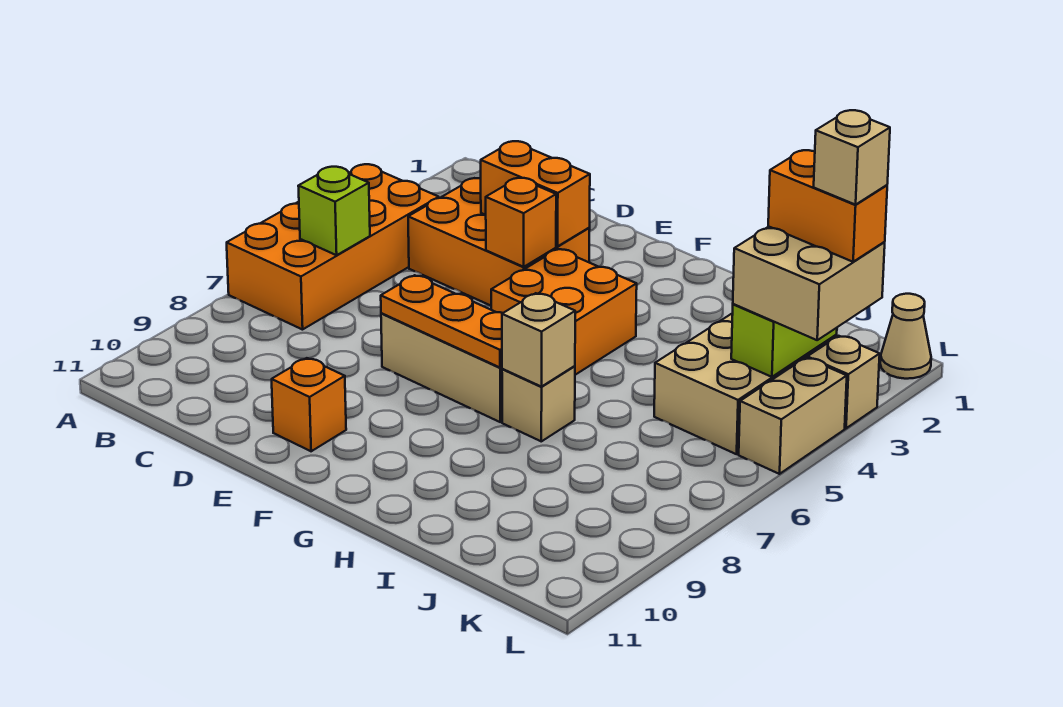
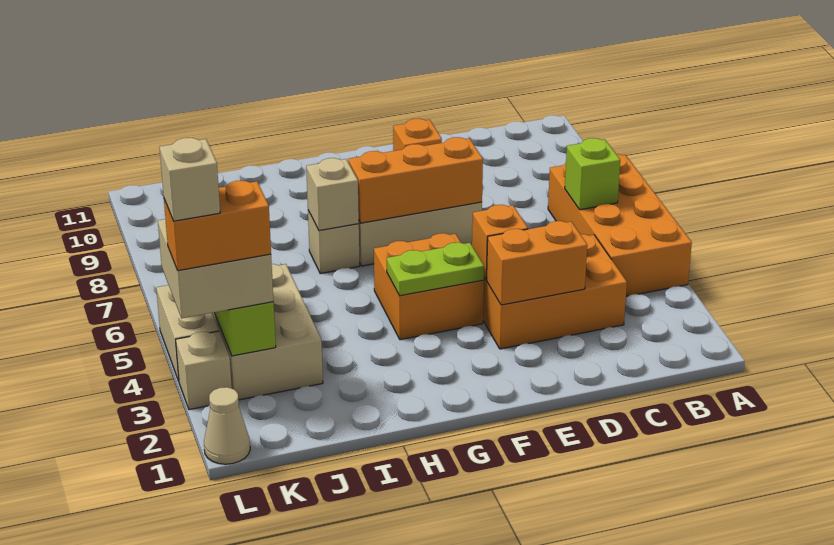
orange plate E7:G7 level 2 -> orange brick E7:G7 level 2
none -> lime plate F4:G4 level 2

